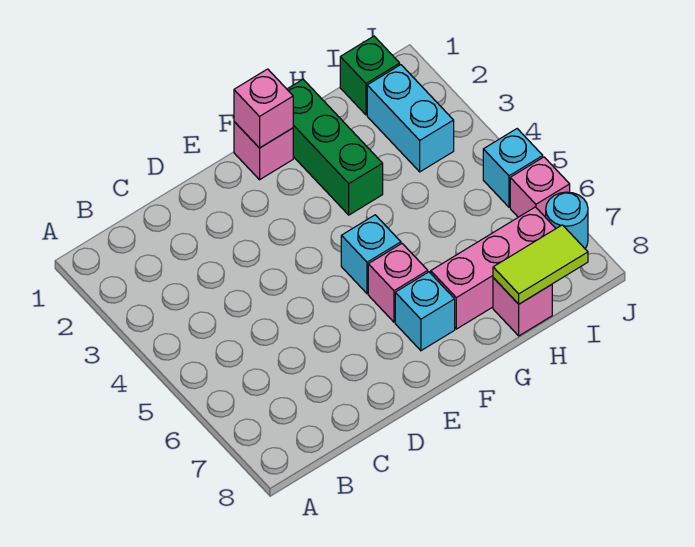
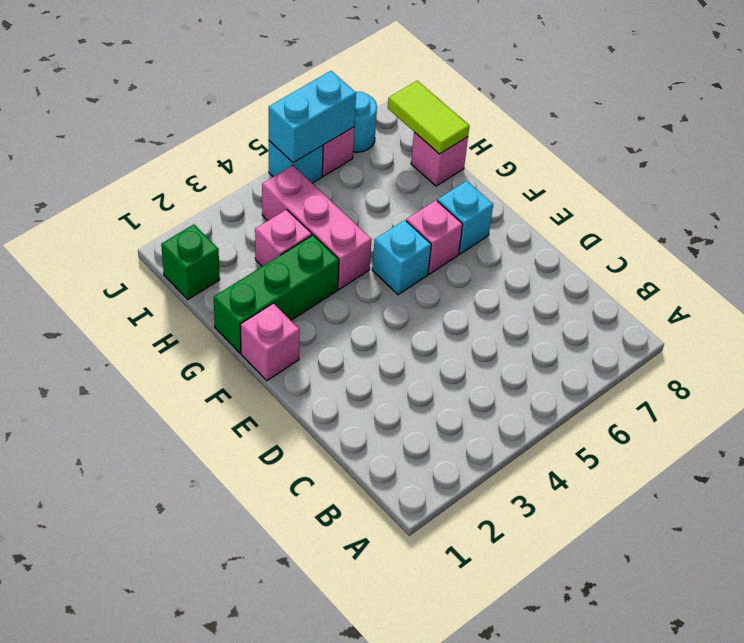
pink brick F1 level 2 -> pink brick H3 level 1
pink brick G7:I7 level 1 -> pink brick G4:I4 level 1
cyan brick I2:I3 level 1 -> cyan brick J5:J6 level 2

